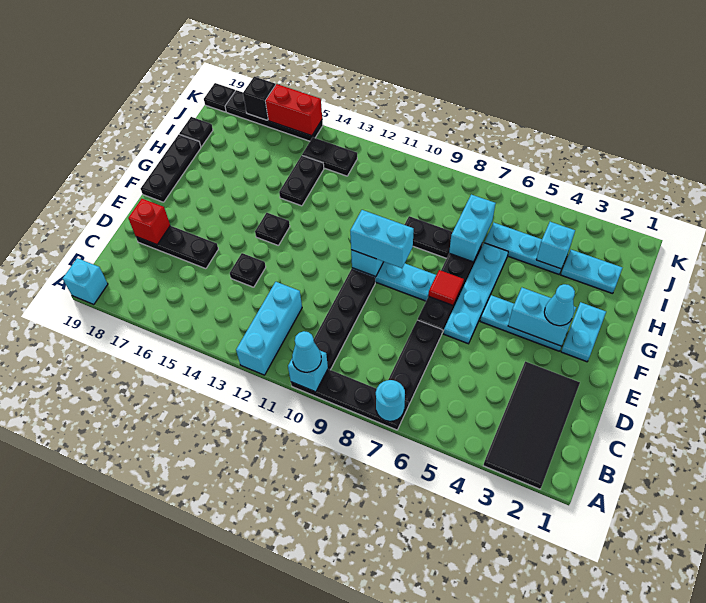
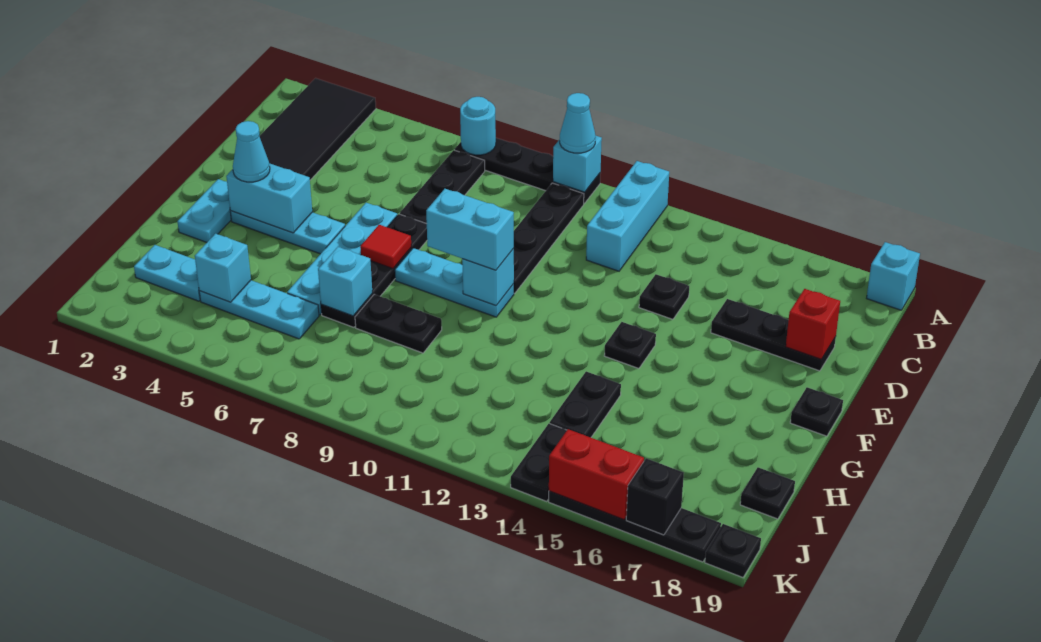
black plate F19:H19 level 1 -> black plate F19 level 1
cyan brick H7:I7 level 2 -> cyan brick H7 level 2
black plate J13:J14 level 1 -> black plate J14:K14 level 1

